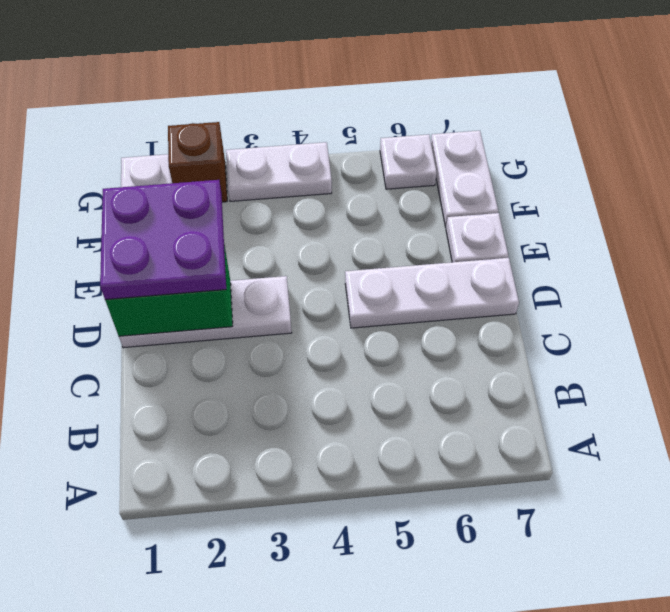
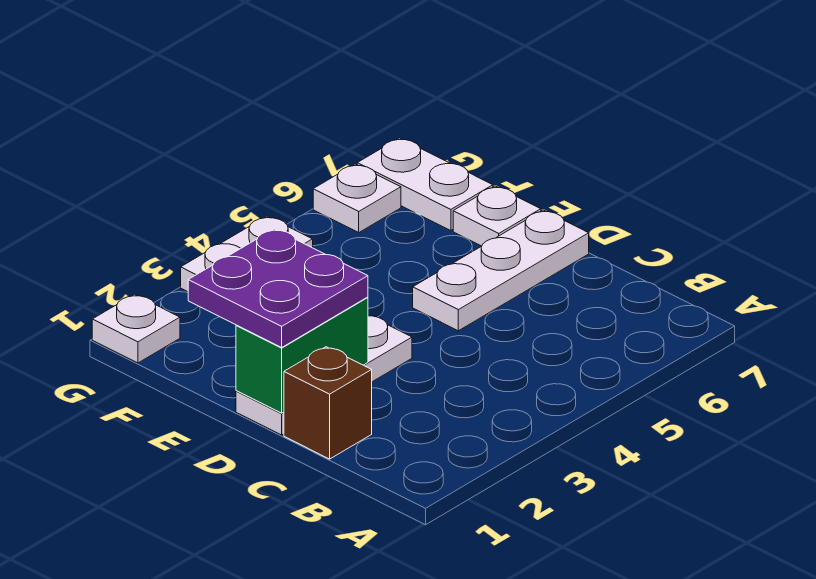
brown brick G2 level 1 -> brown brick C1 level 1

